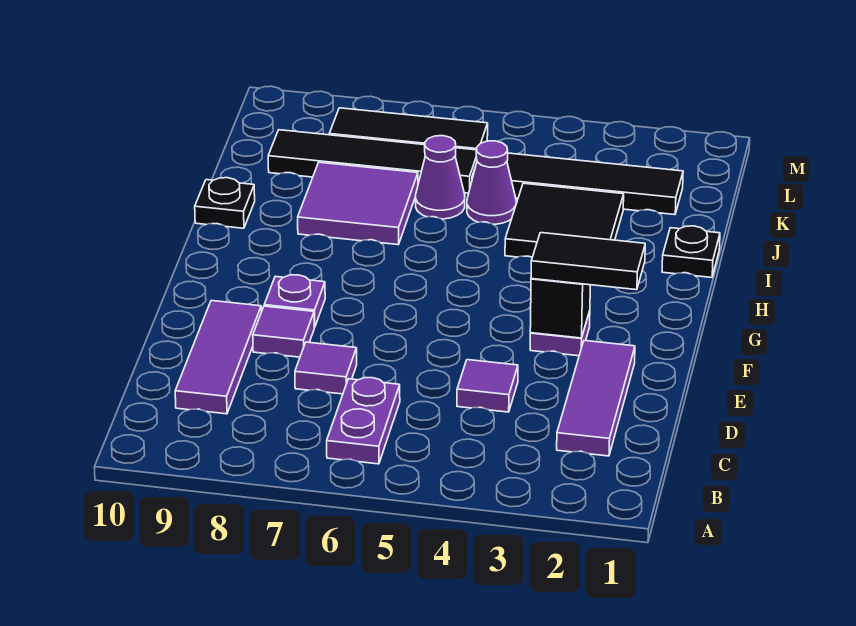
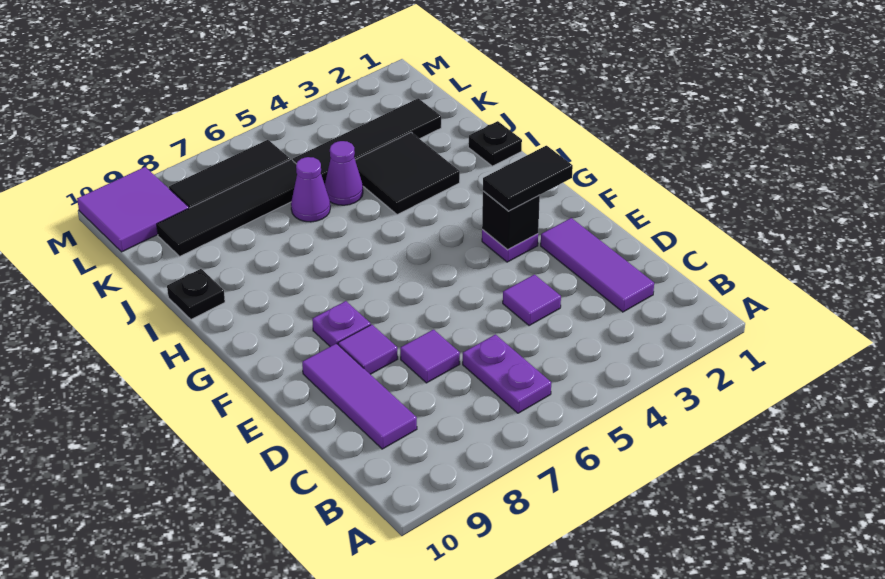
purple tile I7:J8 level 1 -> purple tile L9:M10 level 1

